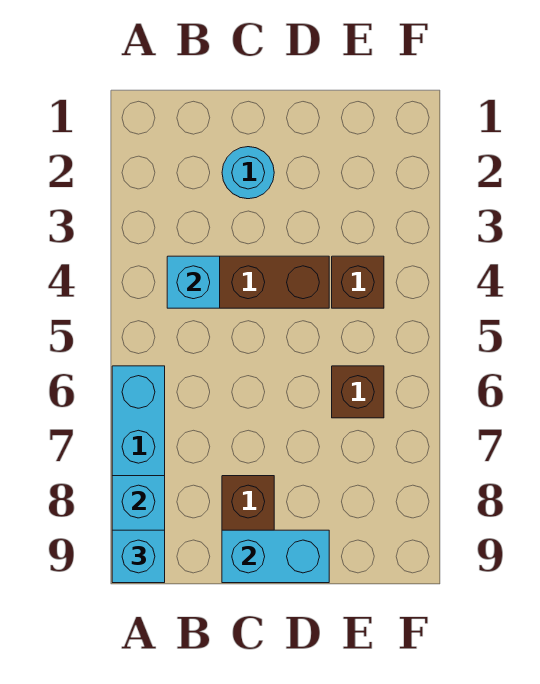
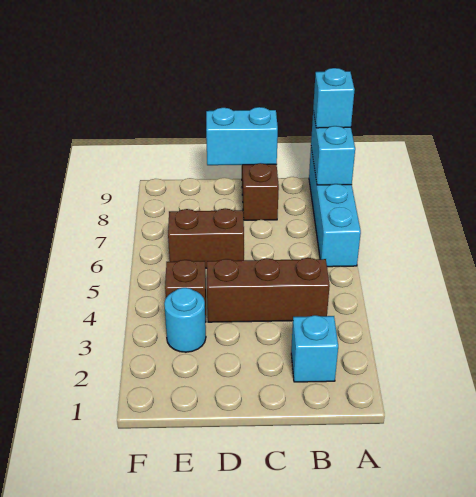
cyan brick B4 level 2 -> cyan brick B2 level 1
cyan round brick C2 level 1 -> cyan round brick E3 level 1
brown brick E6 level 1 -> brown brick D6:E6 level 1

